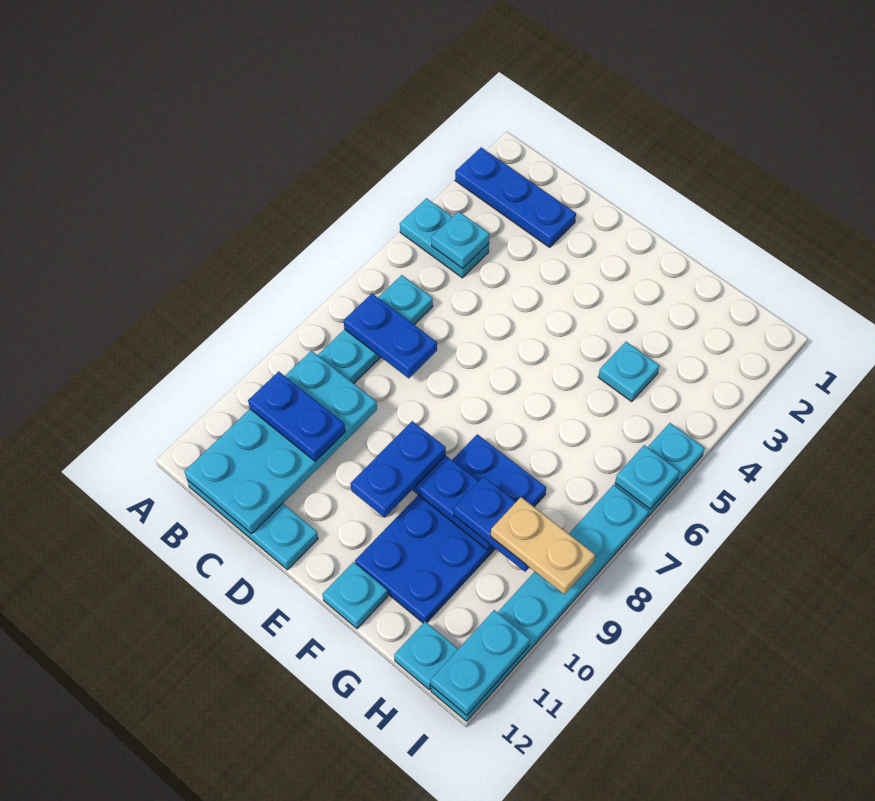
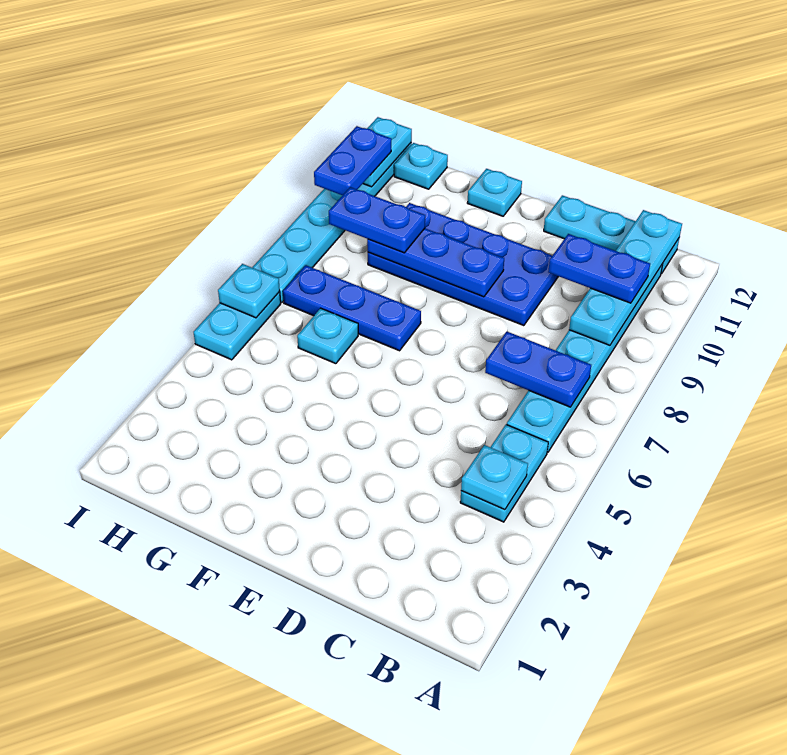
blue plate A2:C2 level 1 -> blue plate F7:H7 level 1
cyan plate A4:B4 level 1 -> cyan plate B4:B5 level 1
cyan plate B9:C12 level 2 -> cyan plate B9:B12 level 2
blue plate E9:E10 level 3 -> blue plate I10:I11 level 3
blue plate F8:G11 level 1 -> blue plate D9:G10 level 1
cyan plate G4 level 1 -> cyan plate G6 level 1
tan plate H9:I9 level 4 -> none

